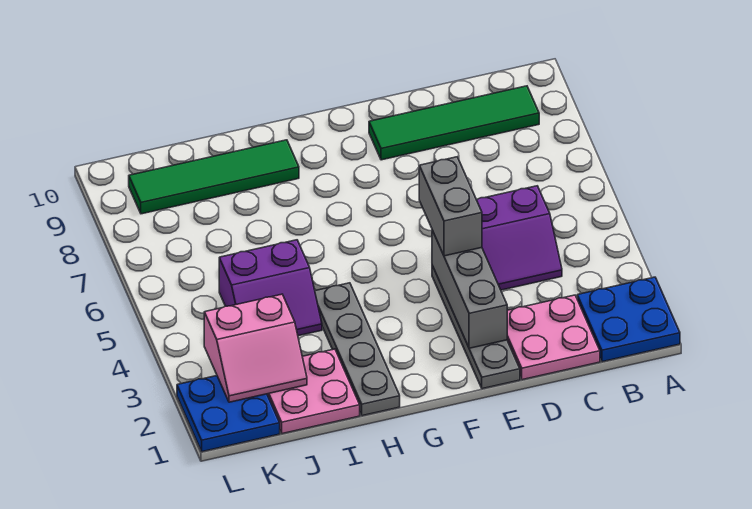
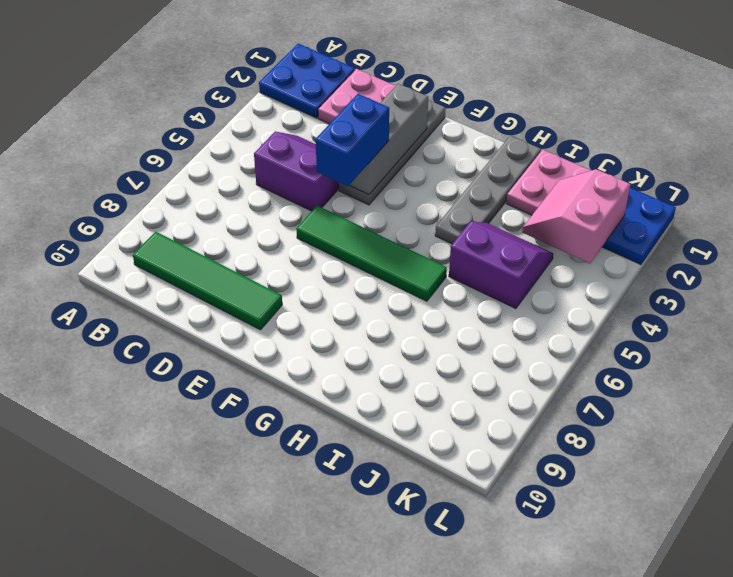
grey brick E4:E5 level 3 -> blue brick E4:E5 level 3
green tile H9:K9 level 1 -> green tile E6:H6 level 1
pink slope J2:K3 level 2 top 3 -> pink slope J2:K3 level 2 top K

